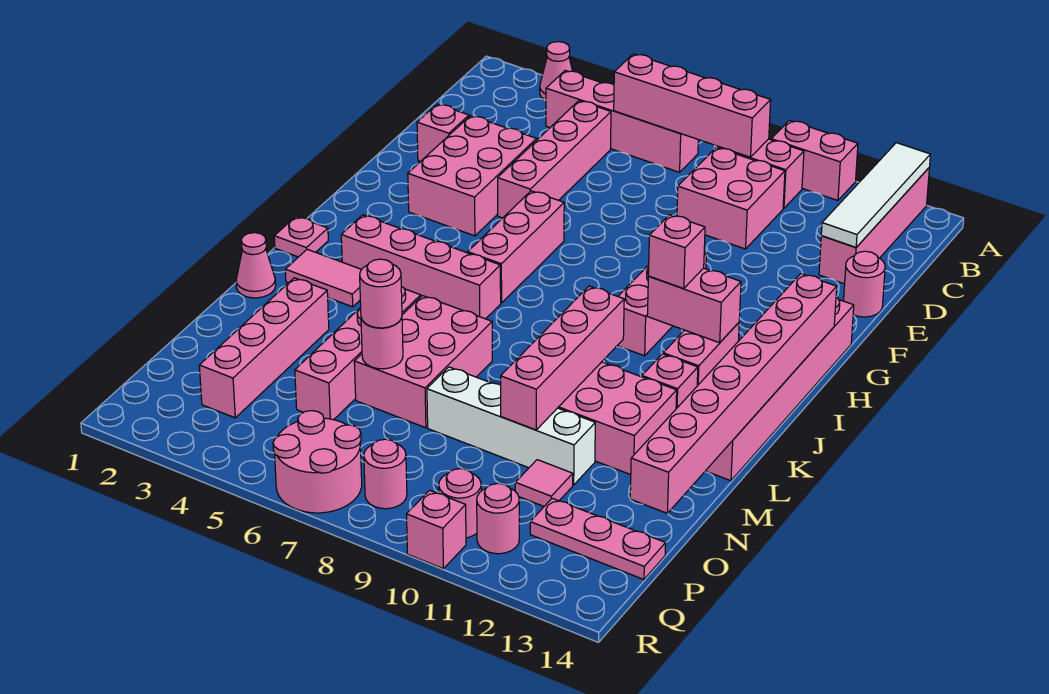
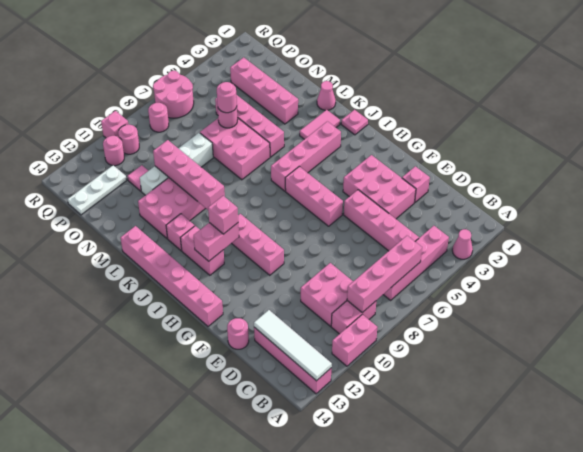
pink brick H14:O14 level 2 -> none
pink plate P12:P14 level 1 -> white plate P12:P14 level 1

